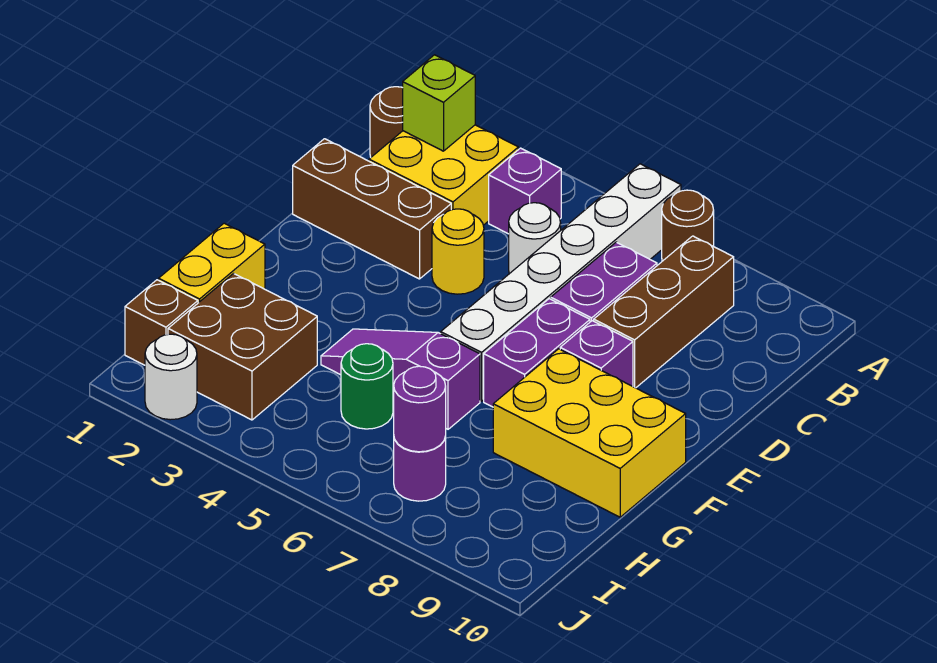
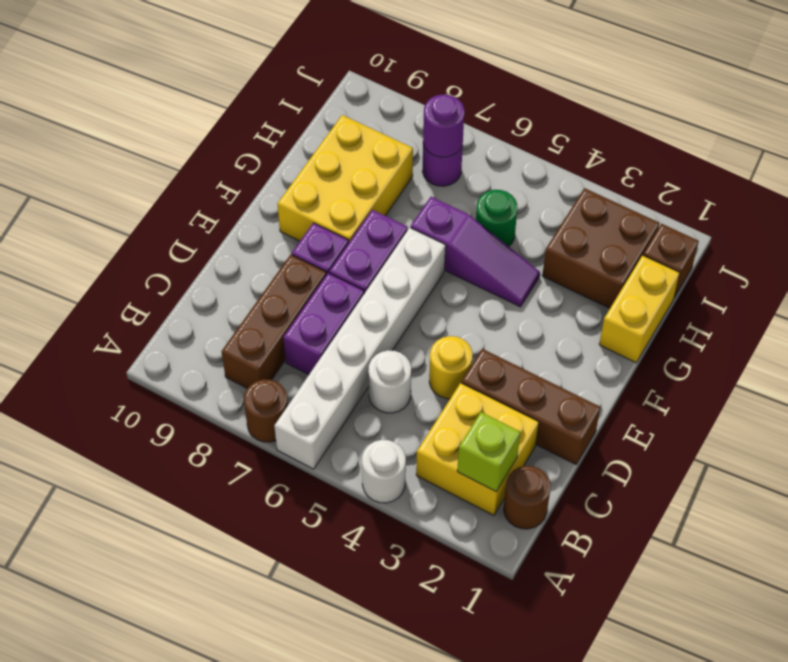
purple brick B4 level 1 -> none
yellow brick F8:G10 level 1 -> yellow brick F8:H9 level 1
white round brick J2 level 1 -> white round brick A4 level 1

